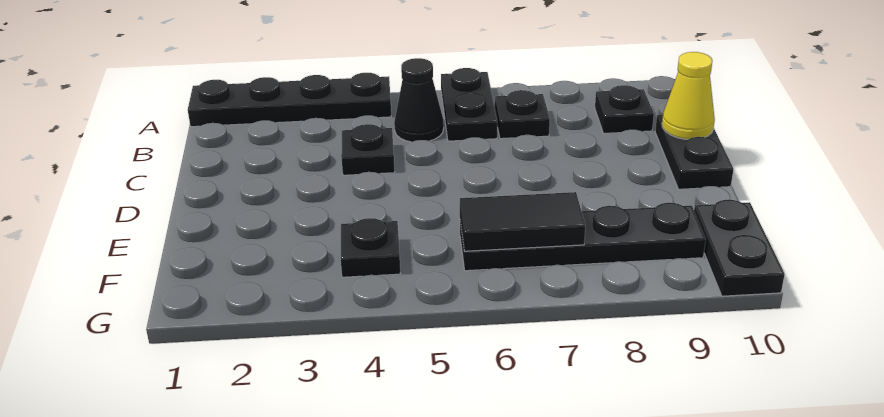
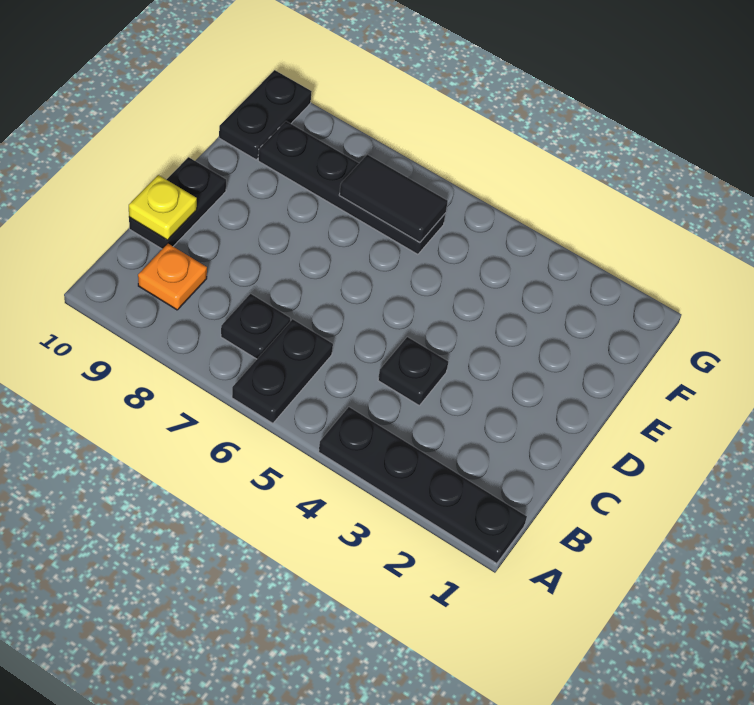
black cone B5 level 1 -> none
black plate B9 level 1 -> orange plate B9 level 1
yellow cone C10 level 2 -> yellow plate C10 level 2
black plate F4 level 1 -> none

